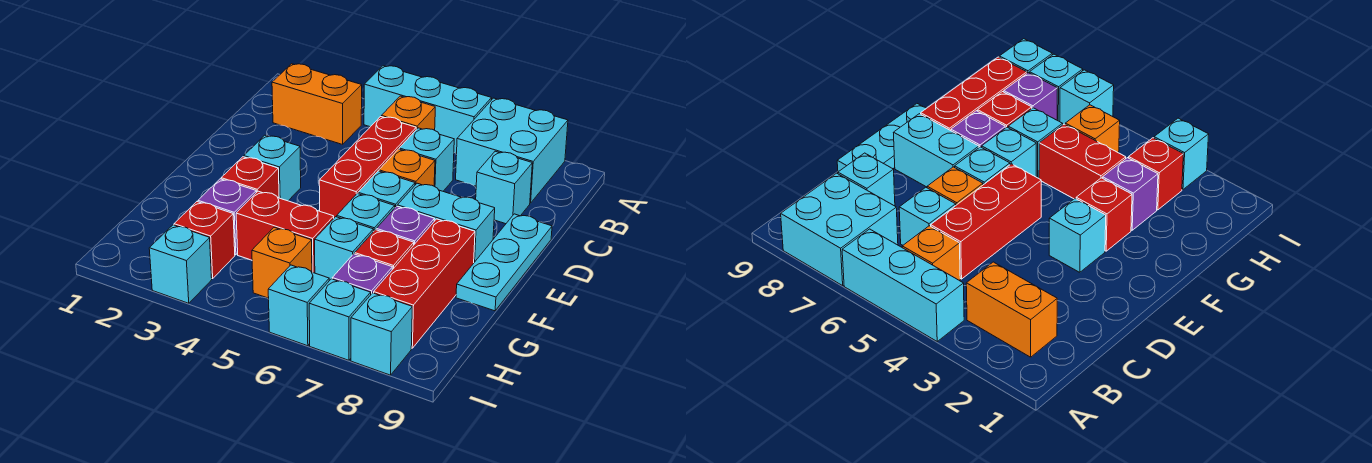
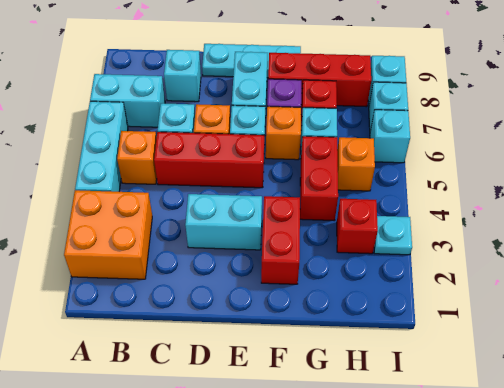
cyan brick A7:B8 level 1 -> cyan brick A7:B7 level 1
orange brick B2:B3 level 1 -> orange brick A2:B3 level 1
cyan brick E3 level 1 -> cyan brick D3:E3 level 1
red brick F3 level 1 -> red brick F2:F3 level 1
cyan brick F6 level 1 -> orange brick F6 level 1
purple brick G3 level 1 -> none
purple brick H7 level 1 -> none
cyan brick I3 level 1 -> cyan plate I3 level 1

